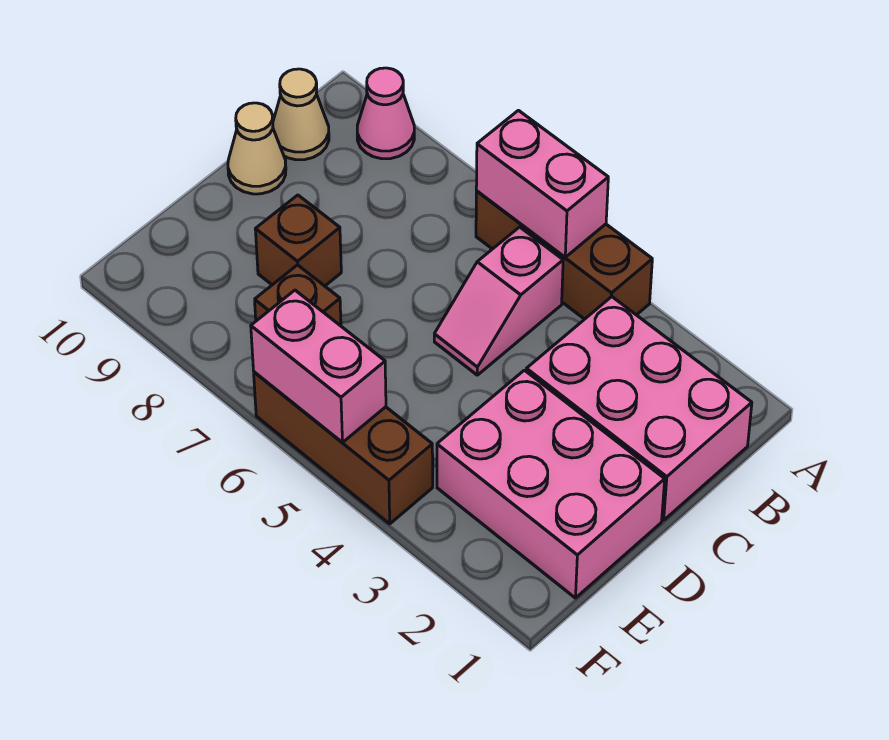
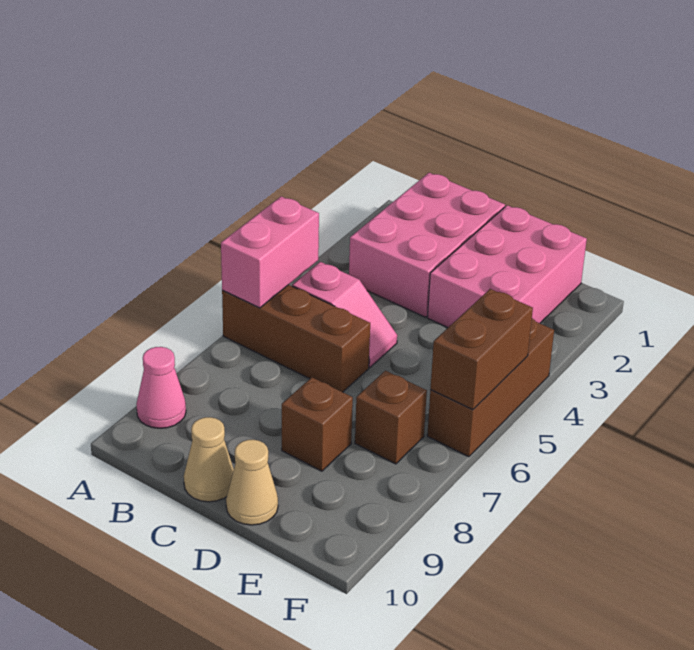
brown brick A4:A6 level 1 -> brown brick A6:C6 level 1
tan cone B10 level 1 -> tan cone D10 level 1
pink brick F5:F6 level 2 -> brown brick F5:F6 level 2

